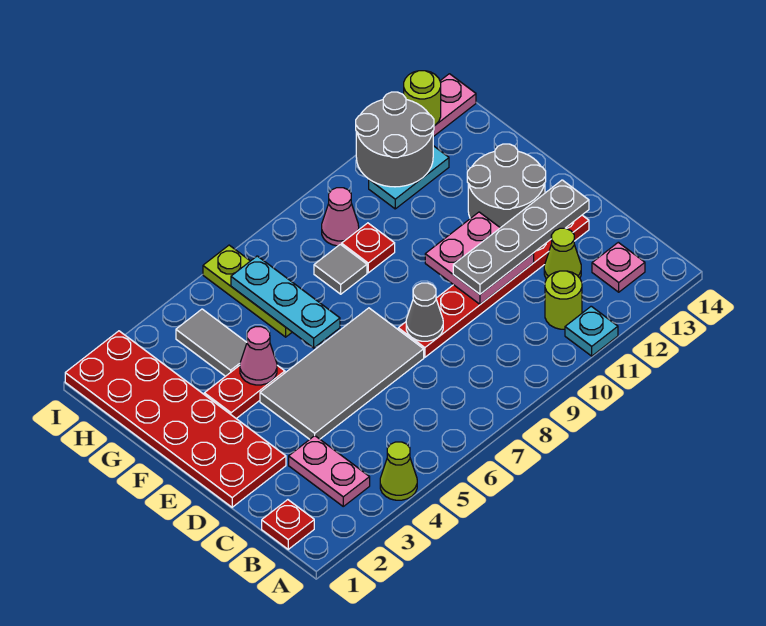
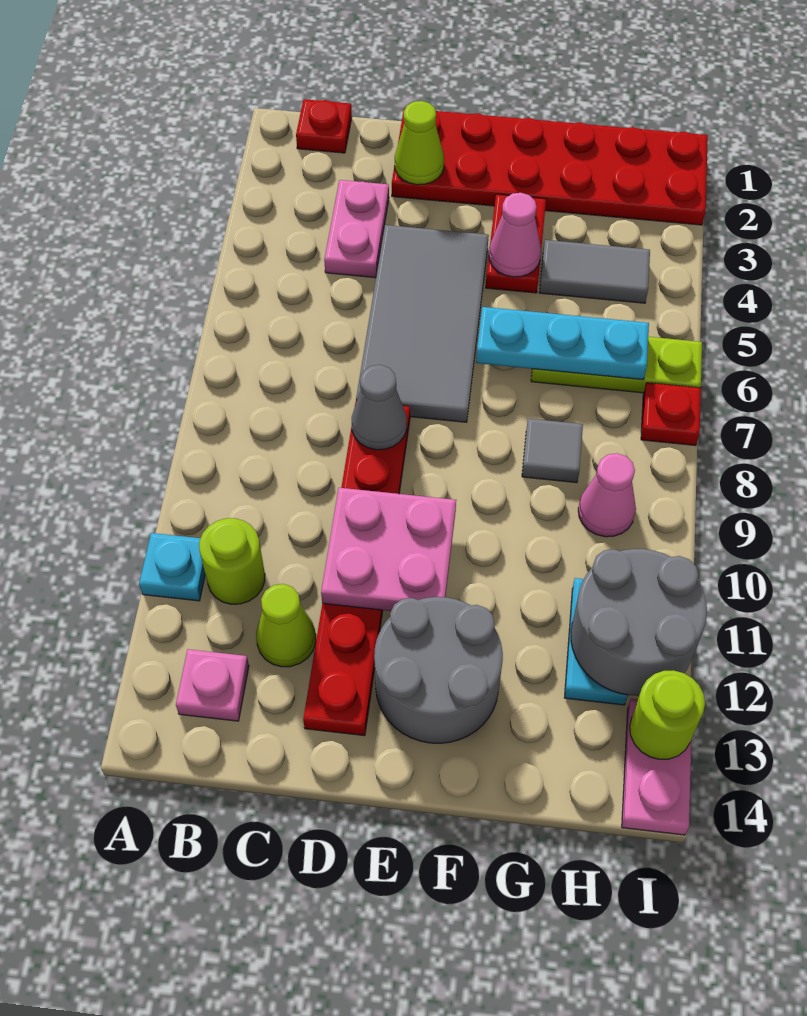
lime cone A4 level 1 -> lime cone D2 level 2
pink plate B3:C3 level 1 -> pink plate C3:C4 level 1
grey plate D10:D13 level 3 -> none
red plate G9 level 1 -> red plate I7 level 1

